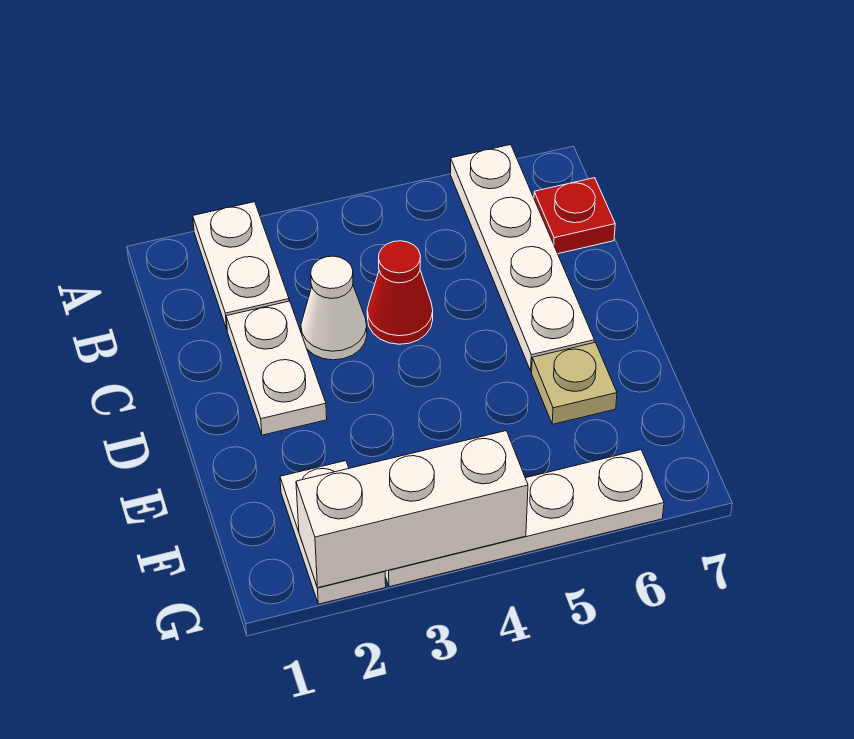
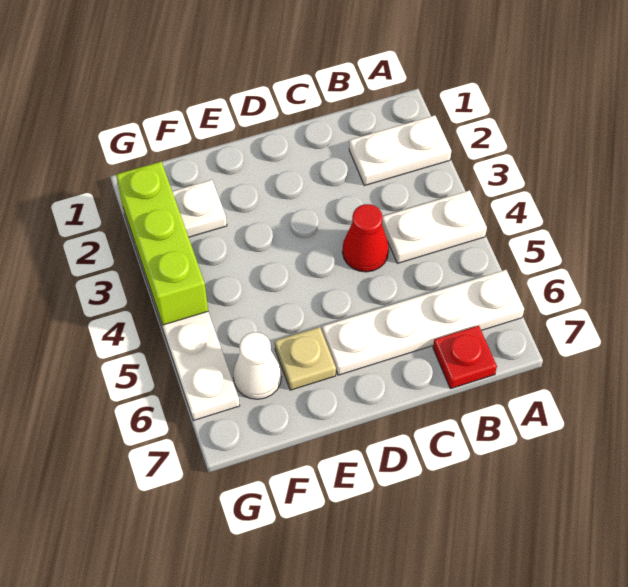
white plate C2:D2 level 1 -> white plate A4:B4 level 1
white cone C3 level 1 -> white cone F6 level 1
white brick G2:G4 level 2 -> lime brick G2:G4 level 2

